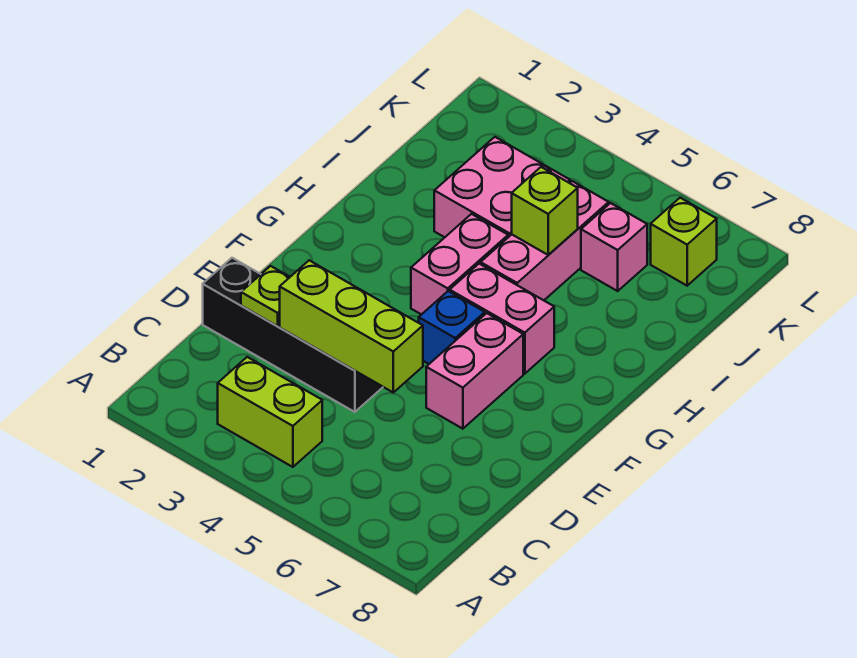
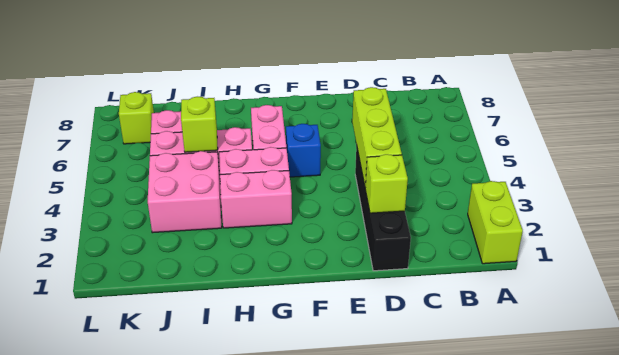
lime brick B3:B4 level 1 -> lime brick A1:A2 level 1
lime plate D2 level 2 -> lime brick D2 level 2
pink brick E6:F6 level 1 -> pink brick G3:H3 level 1

